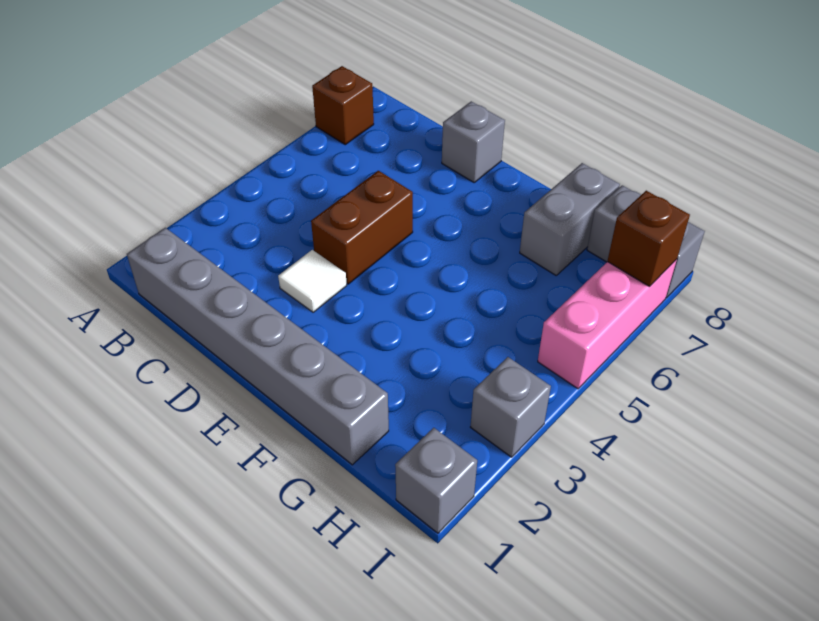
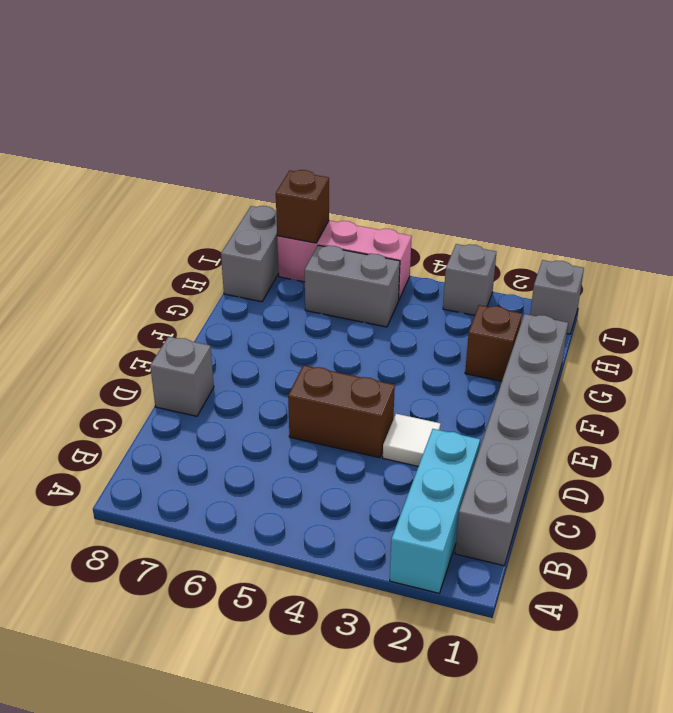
none -> cyan brick A2:C2 level 1
brown brick A7 level 1 -> brown brick G2 level 1
grey brick G7:G8 level 1 -> grey brick H5:H6 level 1

